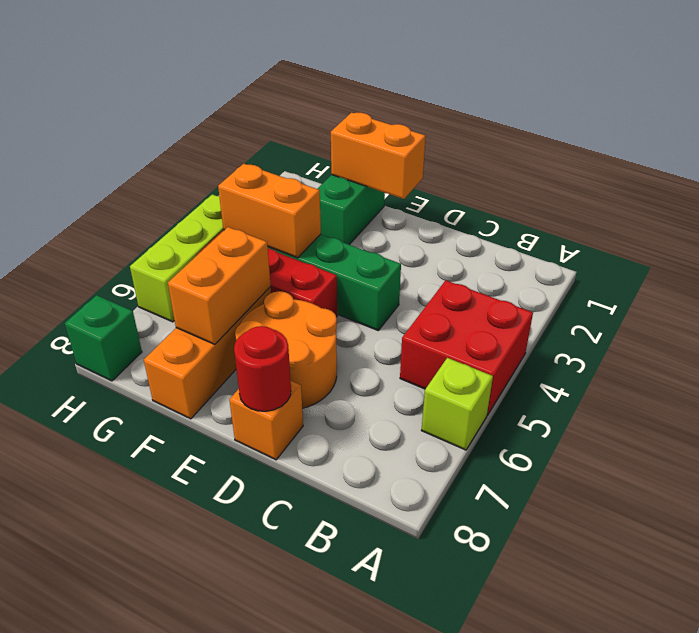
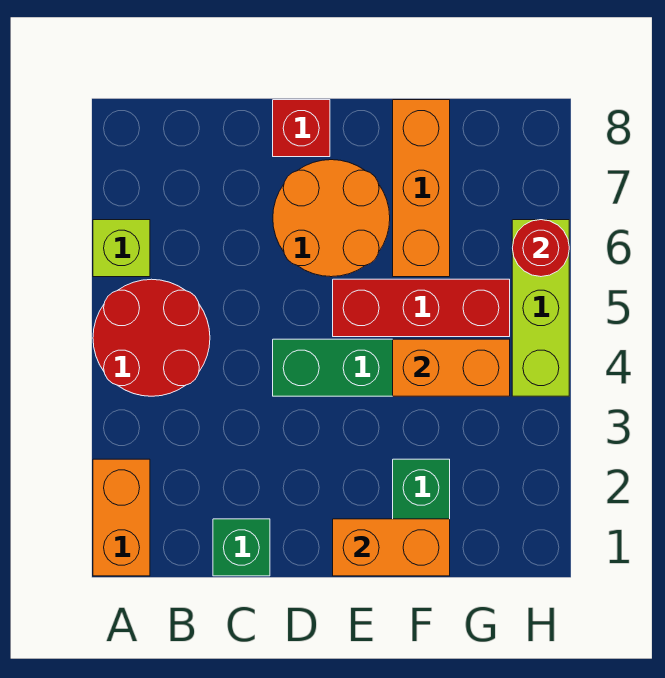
red brick A4:B5 level 1 -> red round brick A4:B5 level 1
orange brick D8 level 1 -> red brick D8 level 1
red round brick D8 level 2 -> red round brick H6 level 2
orange brick F6:F7 level 2 -> orange brick A1:A2 level 1
green brick H8 level 1 -> green brick C1 level 1

